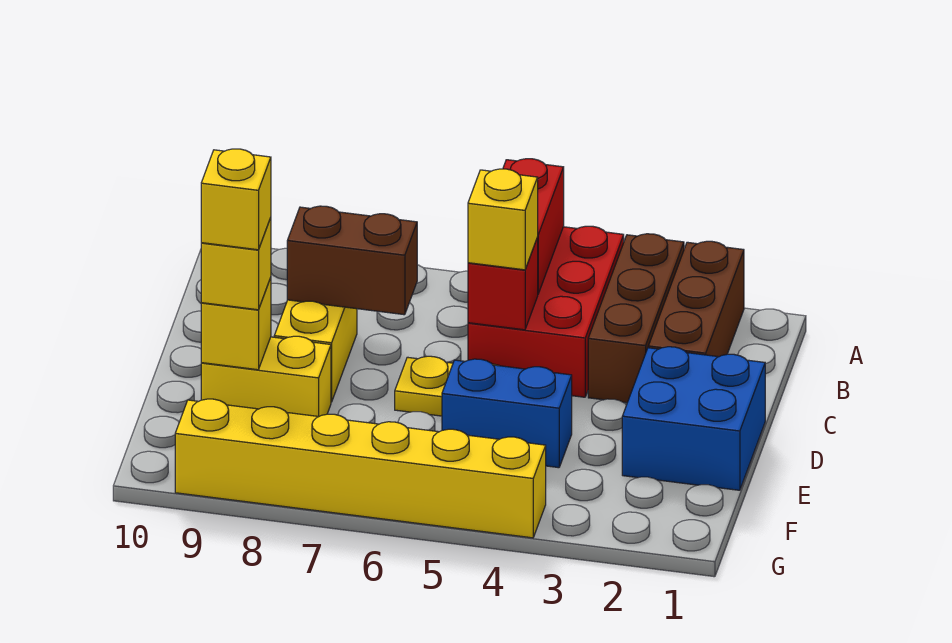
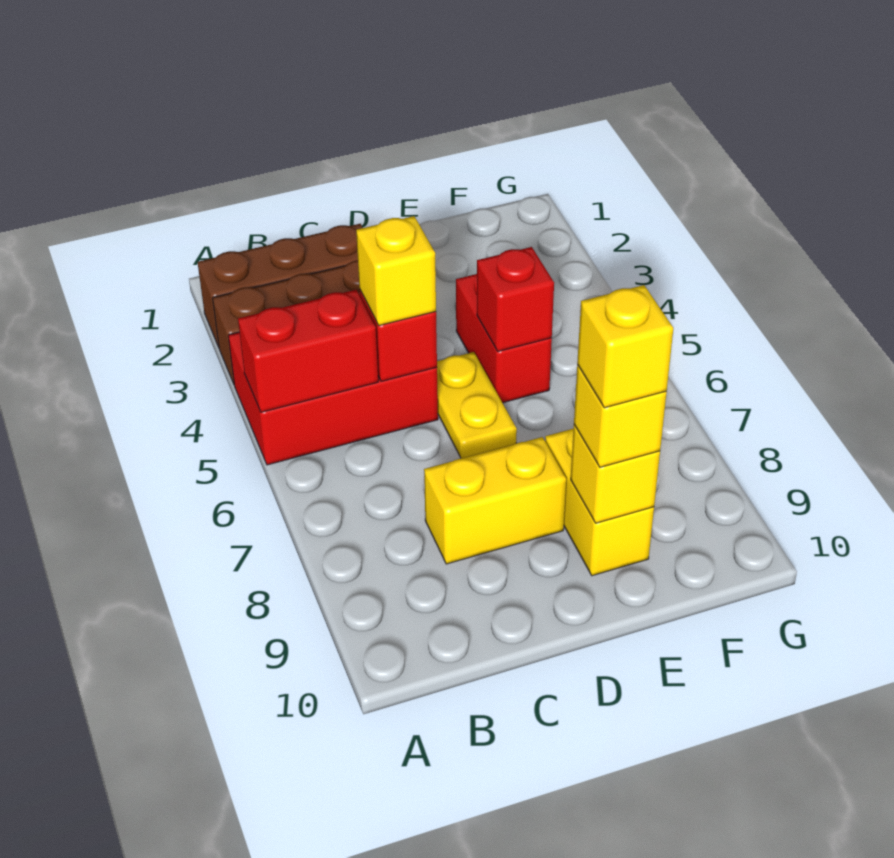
brown brick C7:C8 level 2 -> none
blue brick D1:E2 level 1 -> none
blue brick E4:E5 level 1 -> red brick E4:E5 level 1
none -> red brick E5 level 2
yellow brick G4:G9 level 1 -> none

